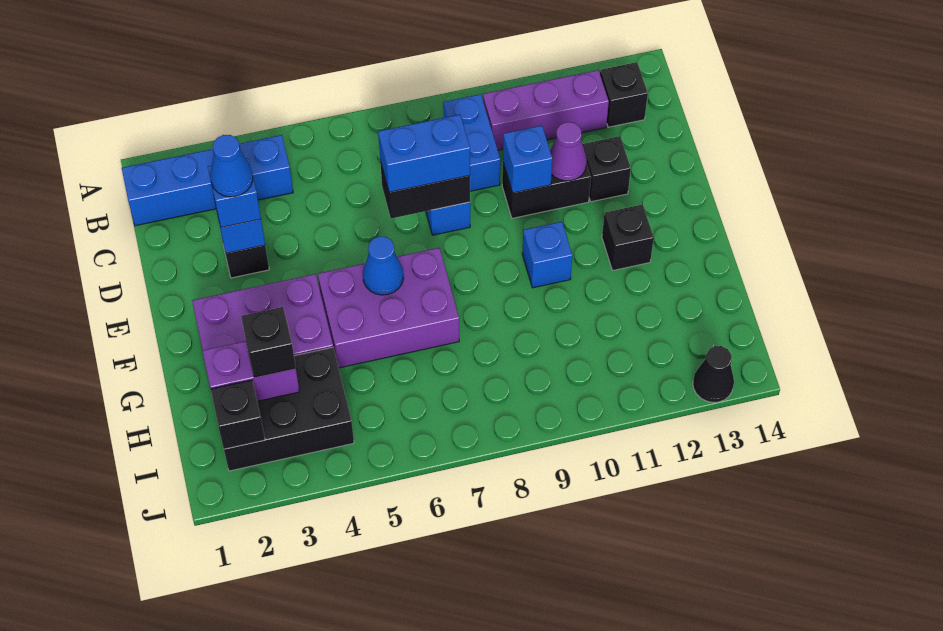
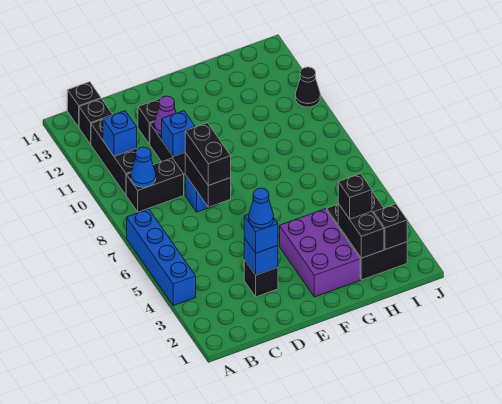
blue brick B1:B4 level 1 -> blue brick A4:A7 level 1
blue brick B9:C9 level 1 -> black brick B9:C9 level 1
purple brick B10:B12 level 1 -> black brick B10:B12 level 1
blue brick D7:D8 level 3 -> black brick D7:D8 level 3
purple brick F5:G7 level 1 -> none
blue cone F6 level 2 -> blue cone B9 level 2
blue brick F10 level 1 -> blue brick B11 level 2
black brick F12 level 1 -> black brick B14 level 1
purple brick H2:H3 level 2 -> black brick H2:H3 level 2
black cone J13 level 1 -> black cone J11 level 1

